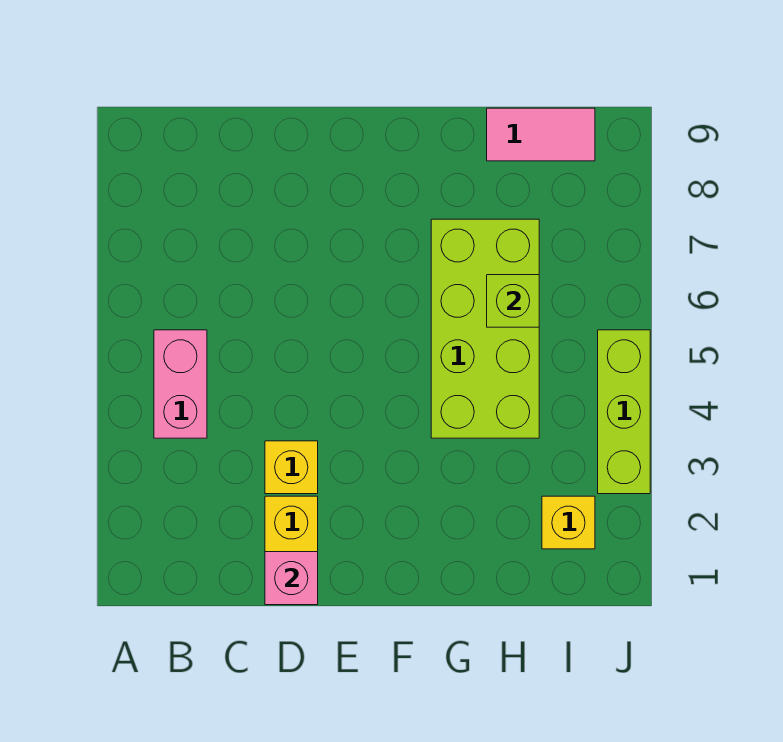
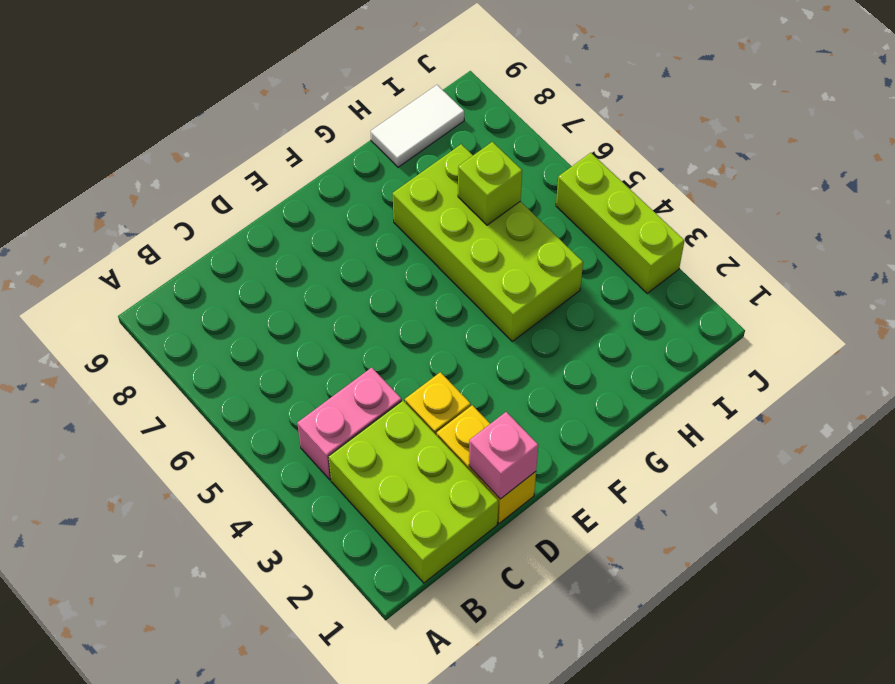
none -> lime brick B1:C3 level 1
pink brick B4:B5 level 1 -> pink brick B4:C4 level 1
pink tile H9:I9 level 1 -> white tile H9:I9 level 1
yellow brick I2 level 1 -> none

